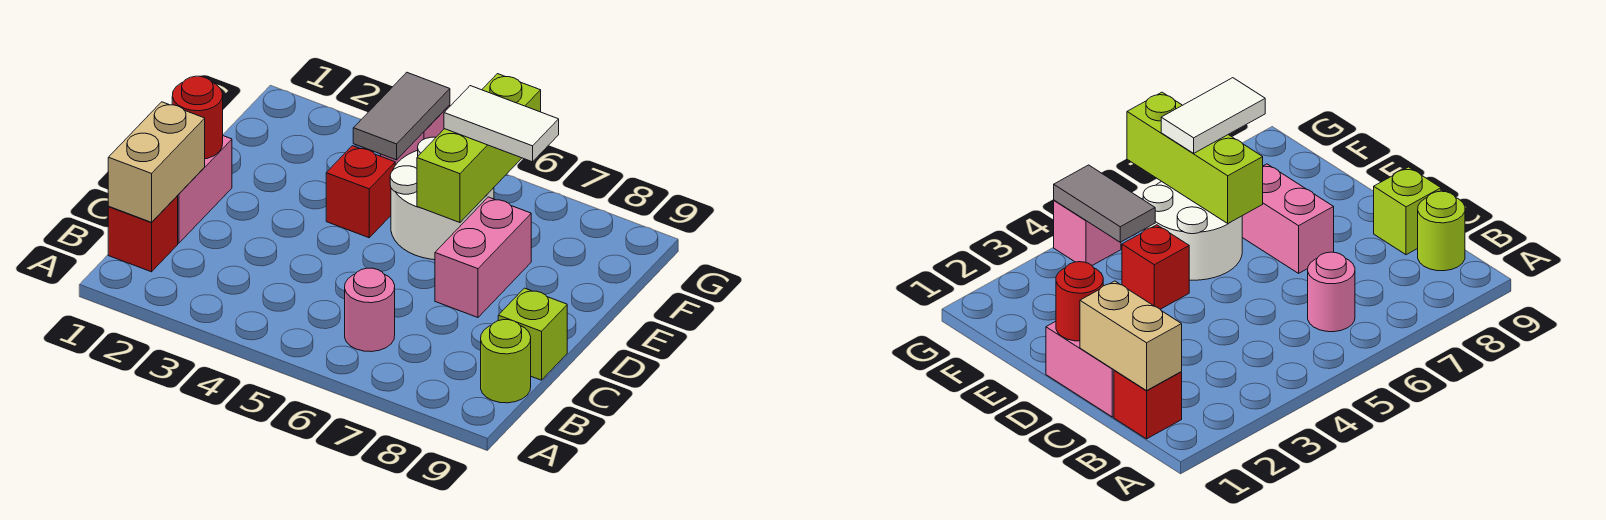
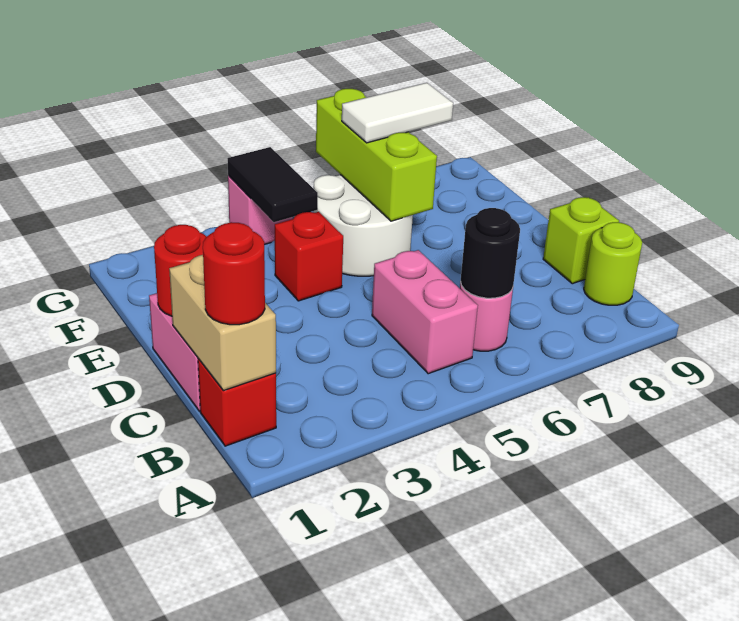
none -> red round brick B1 level 3
none -> black round brick B6 level 2
pink brick D7:E7 level 1 -> pink brick B5:C5 level 1
grey tile F4:G4 level 2 -> black tile F4:G4 level 2

